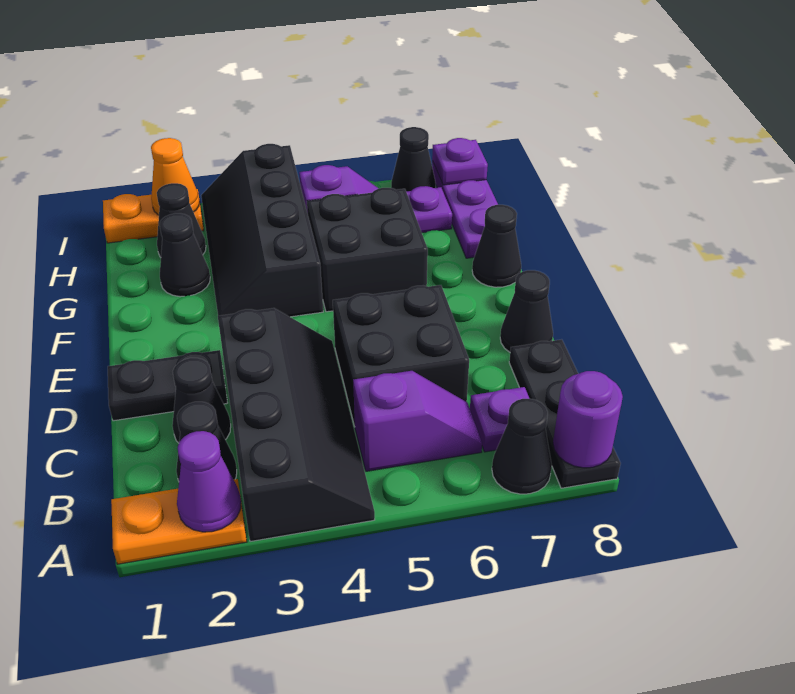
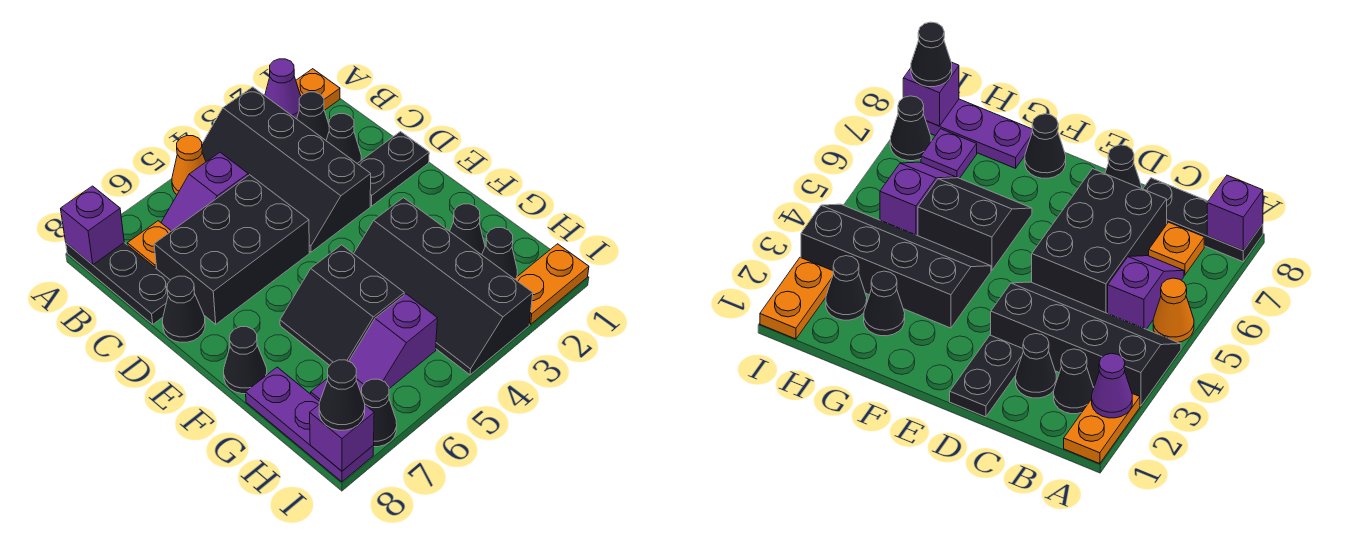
black cone A7 level 1 -> black cone I8 level 3
purple round brick A8 level 2 -> purple brick A8 level 2
purple plate B7 level 1 -> orange plate B7 level 1
black brick C5:D6 level 1 -> black brick C5:D7 level 1
black slope F3:I4 level 1 top 4 -> black slope F3:I4 level 1 top 3
black brick F5:G6 level 1 -> black slope F5:G6 level 1 top 5
orange cone I2 level 2 -> orange cone A5 level 1
purple plate I8 level 2 -> purple brick I8 level 2

